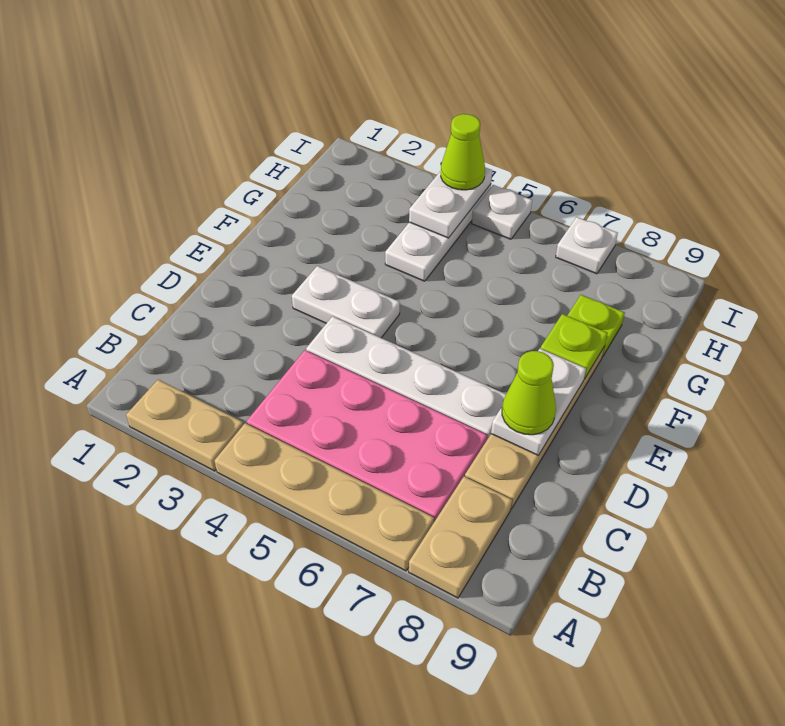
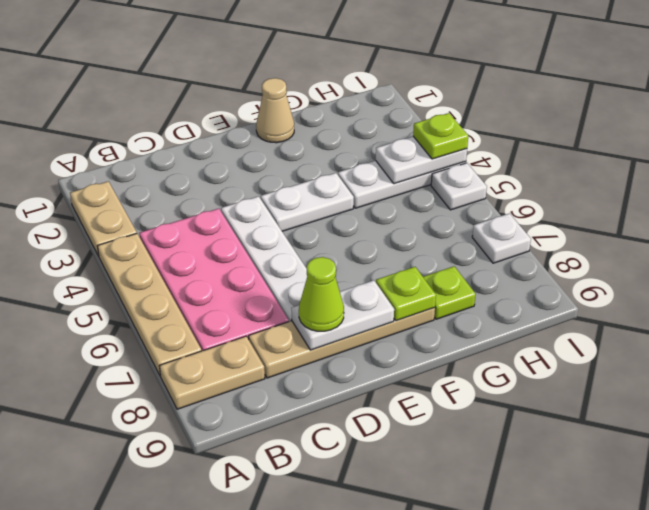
white plate E3:E4 level 1 -> white plate E4:F4 level 1
none -> tan cone F1 level 1
lime cone I4 level 3 -> lime plate I4 level 3

